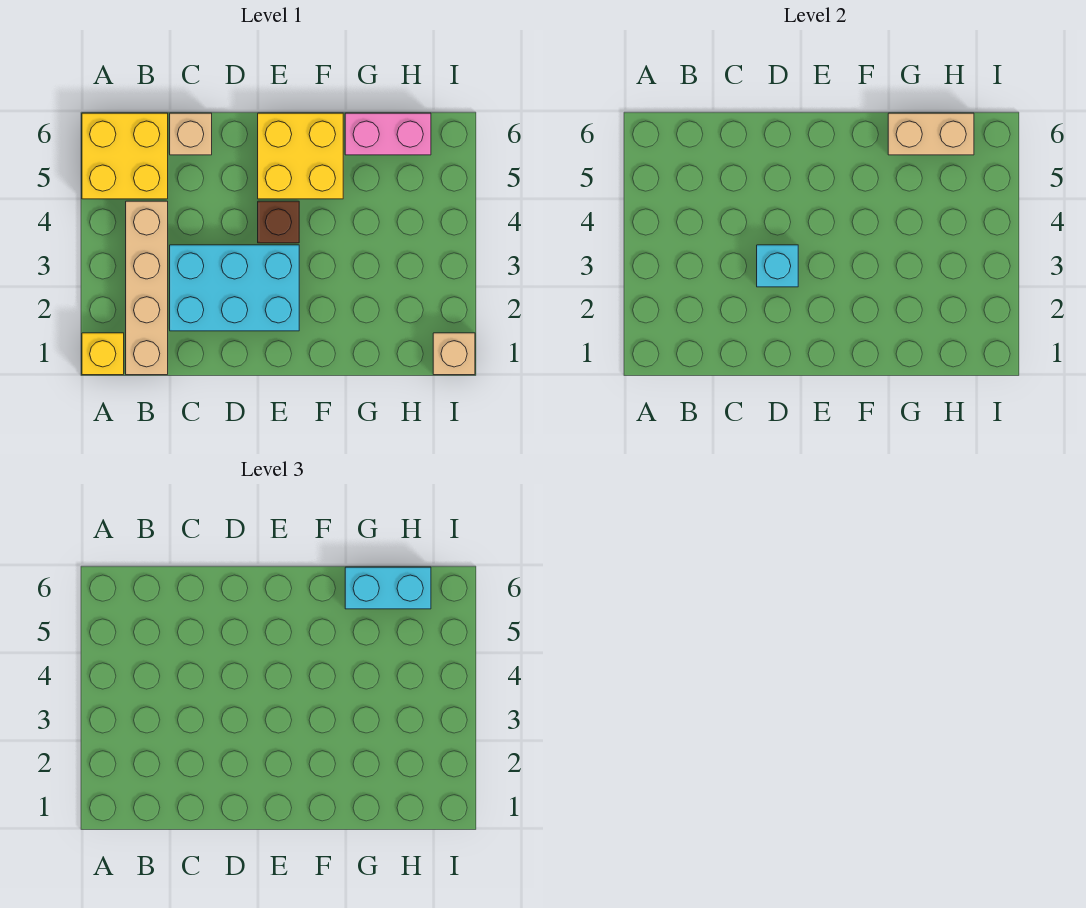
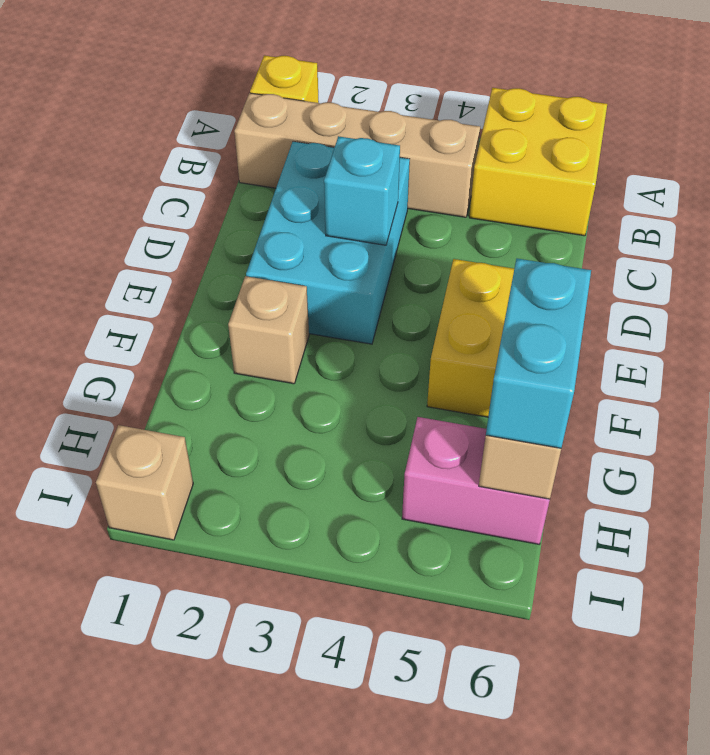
tan brick C6 level 1 -> tan brick F2 level 1
brown brick E4 level 1 -> none
pink brick G6:H6 level 1 -> pink brick H5:H6 level 1

